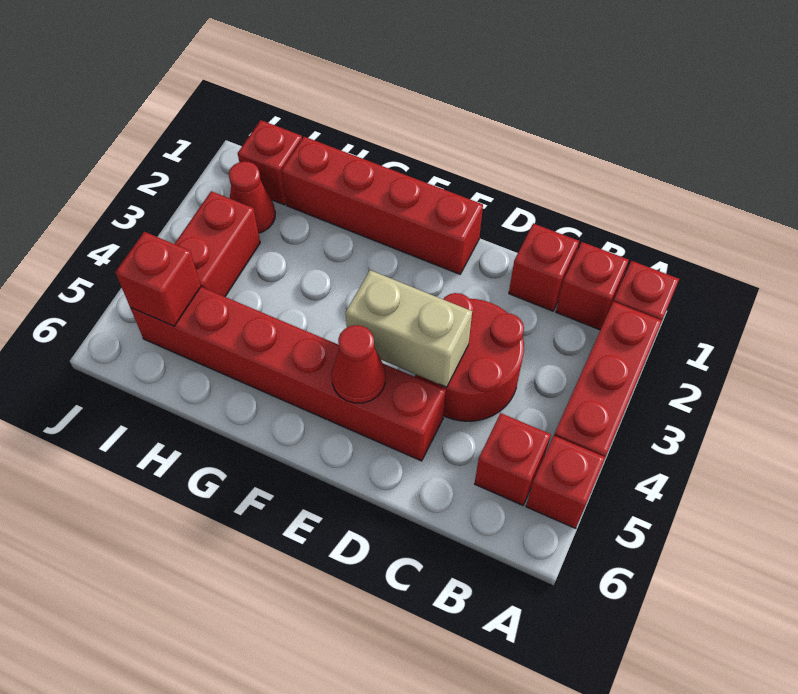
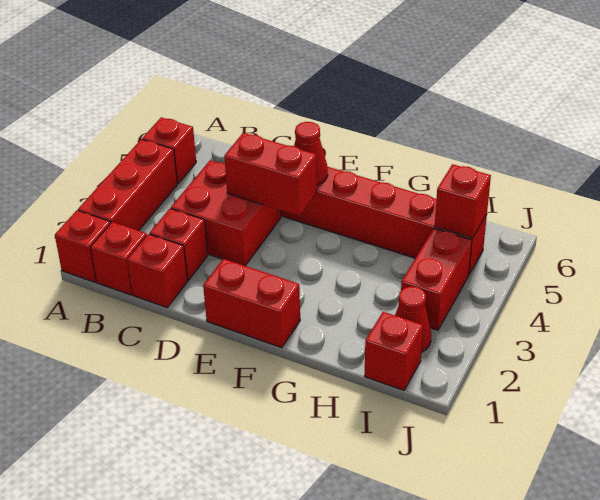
red brick B5 level 1 -> red brick C2 level 1
red round brick C3:D4 level 1 -> red brick C3:D4 level 1
tan brick D4:E4 level 2 -> red brick D4:E4 level 2
red brick E1:H1 level 1 -> red brick E1:F1 level 1

